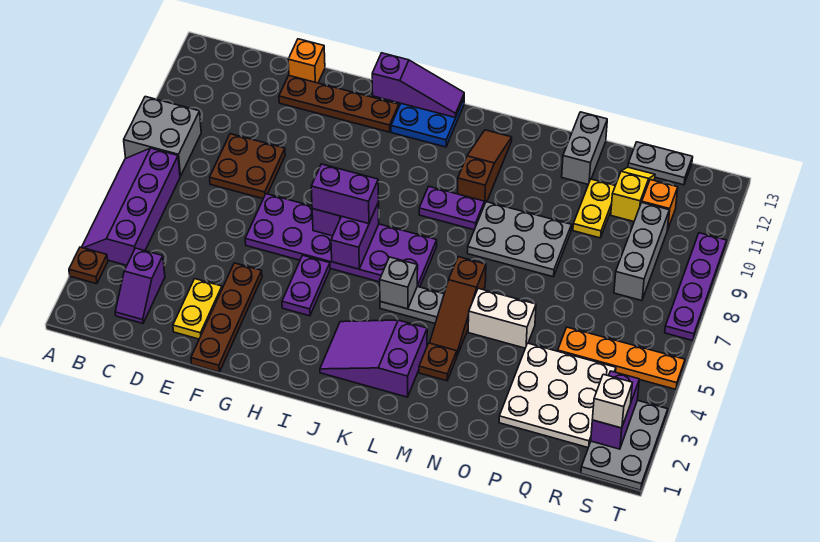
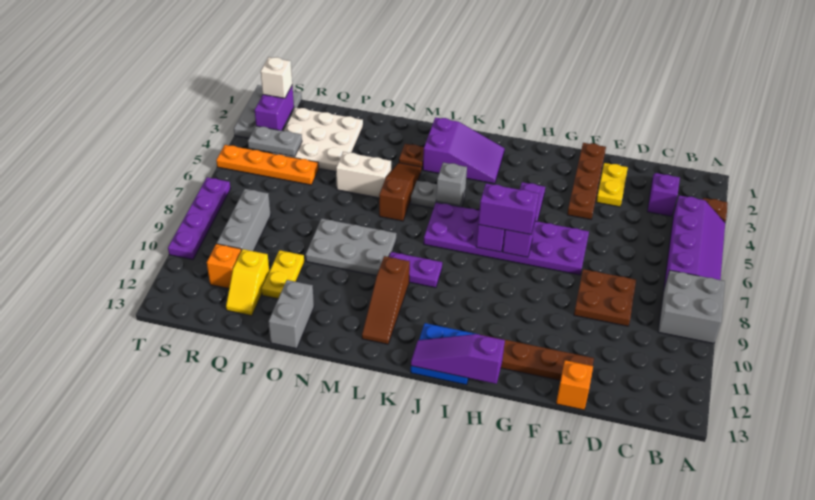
grey plate Q13:R13 level 1 -> grey plate R4:S4 level 2

